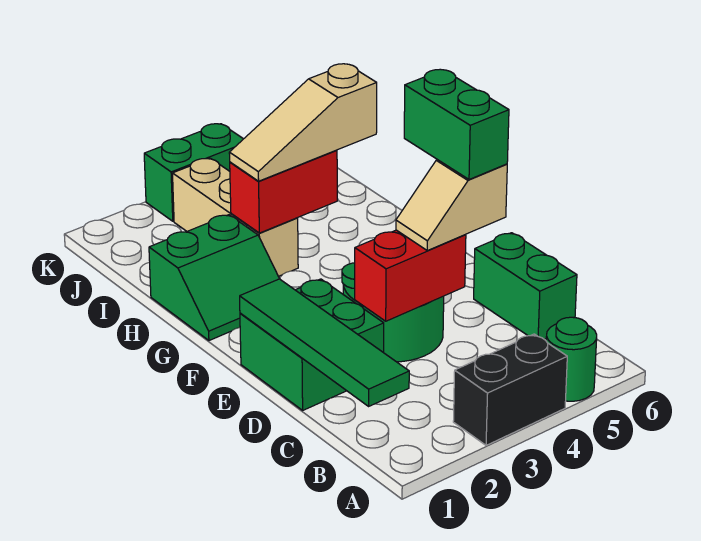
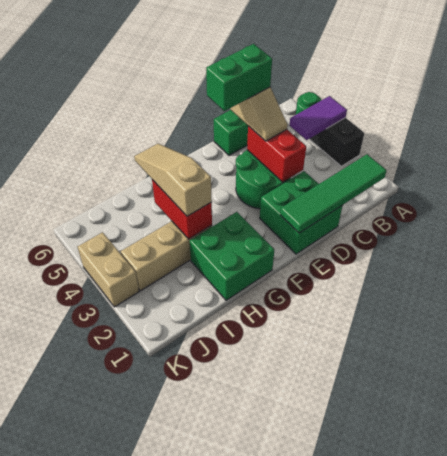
none -> purple tile A4:B4 level 2
green slope G1:H2 level 1 top H -> green brick G1:H2 level 1
tan slope H3:H5 level 3 top 5 -> tan slope H3:H5 level 3 top 3
green brick K3:K4 level 1 -> tan brick K3:K4 level 1

